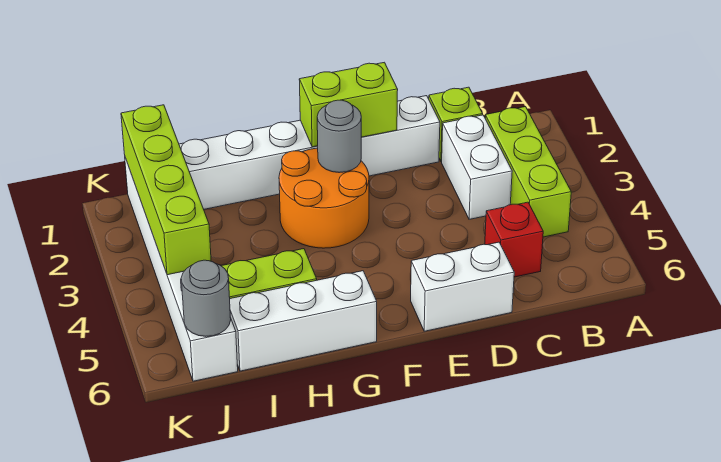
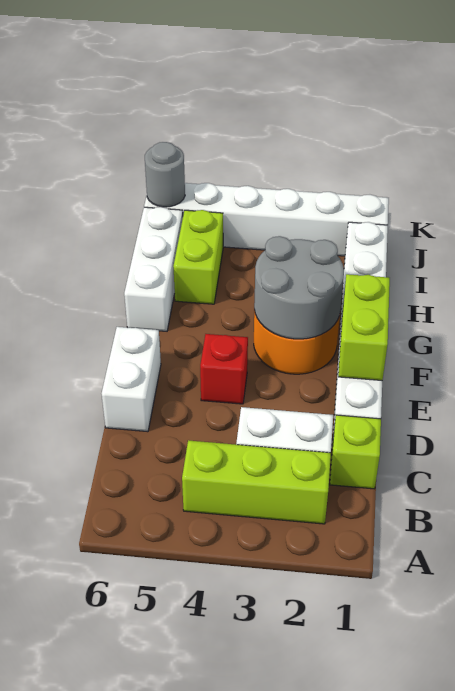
red brick C5 level 1 -> red brick E4 level 1
grey round brick F2 level 2 -> grey round brick F2:G3 level 2
lime brick J1:J4 level 2 -> none

